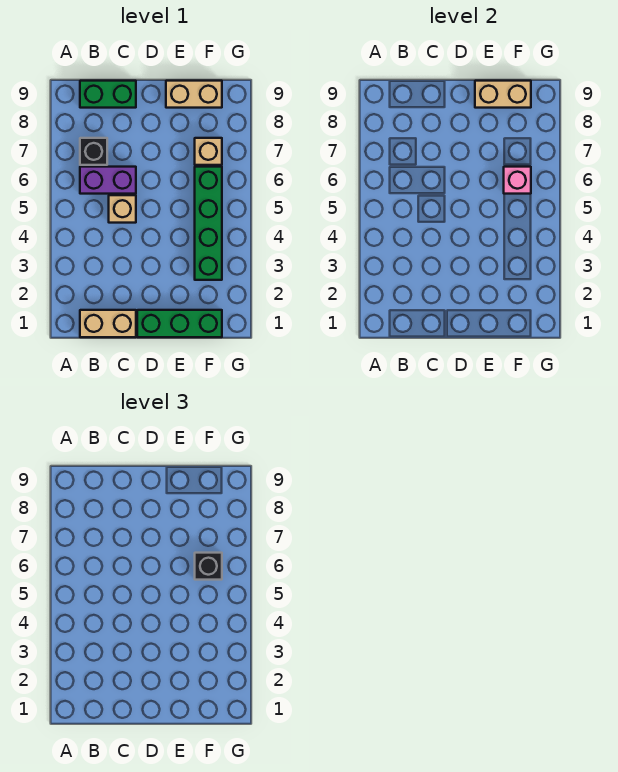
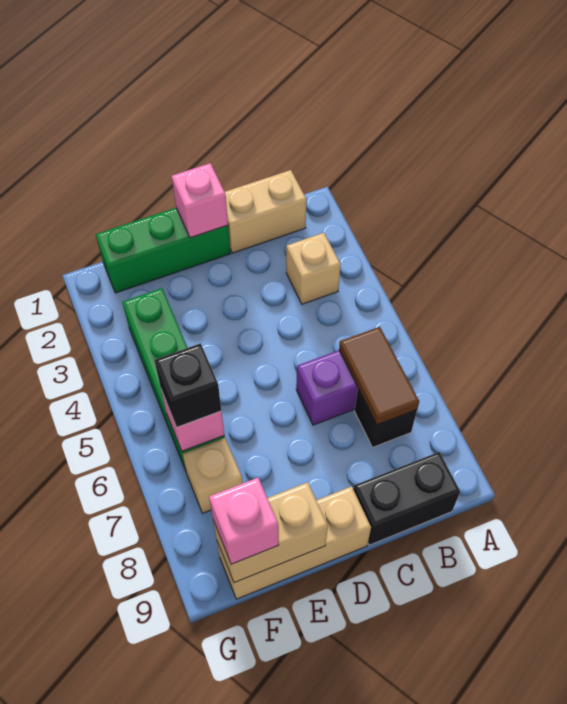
none -> brown tile B6:B7 level 2
green brick B9:C9 level 1 -> black brick B9:C9 level 1
tan brick C5 level 1 -> tan brick B3 level 1
none -> pink brick D1 level 2
tan brick E9:F9 level 1 -> tan brick D9:F9 level 1
none -> pink brick F9 level 3

